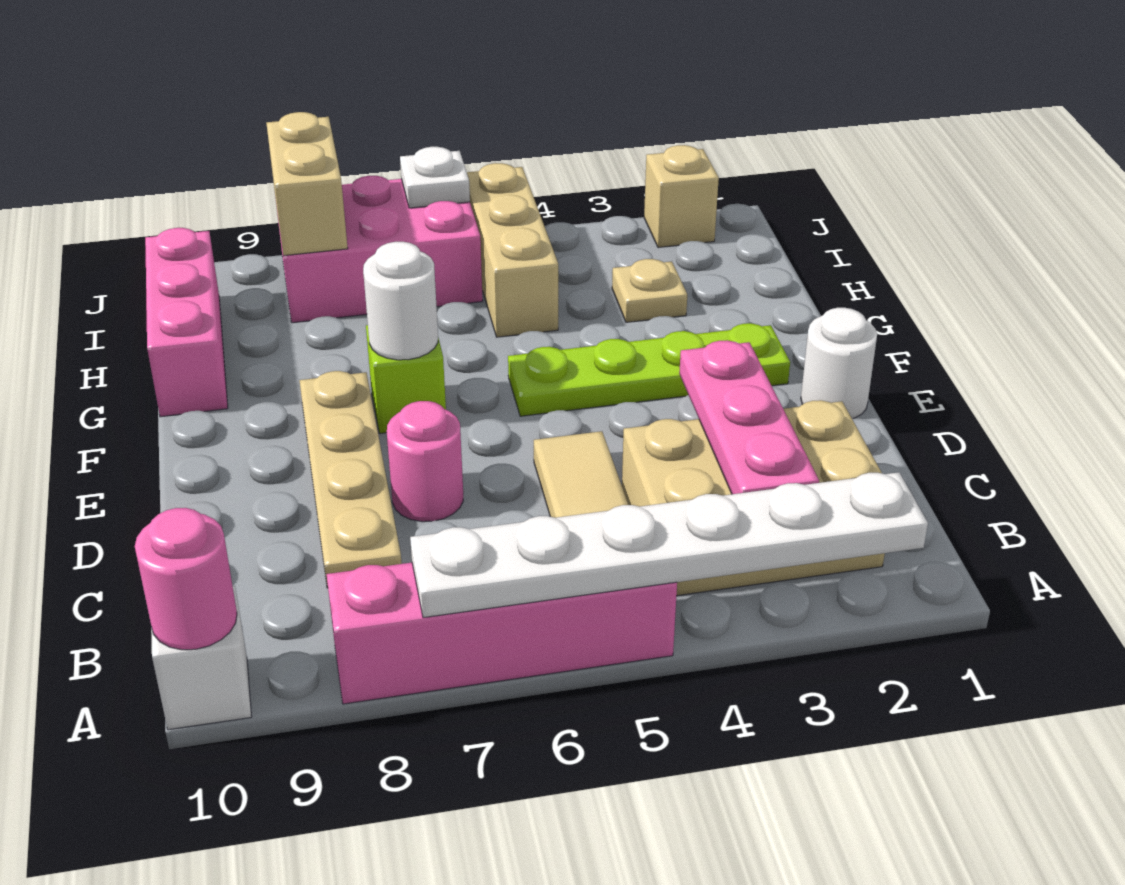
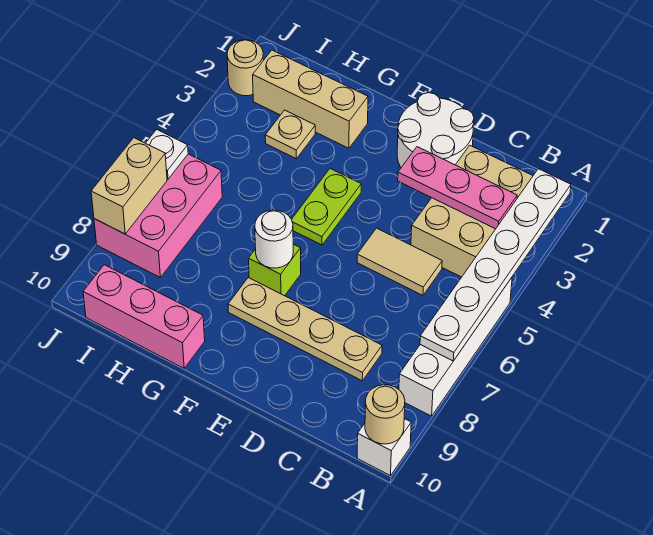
pink brick A5:A8 level 1 -> white brick A5:A8 level 1
pink round brick A10 level 2 -> tan round brick A10 level 2
pink round brick D7 level 1 -> none
white round brick E1 level 1 -> white round brick D1:E2 level 1
lime plate F2:F5 level 1 -> lime plate F4:F5 level 1
tan brick H5:J5 level 1 -> tan brick G2:I2 level 1
tan brick I8:J8 level 2 -> tan brick J7:J8 level 2
tan brick J2 level 1 -> tan round brick J2 level 1

